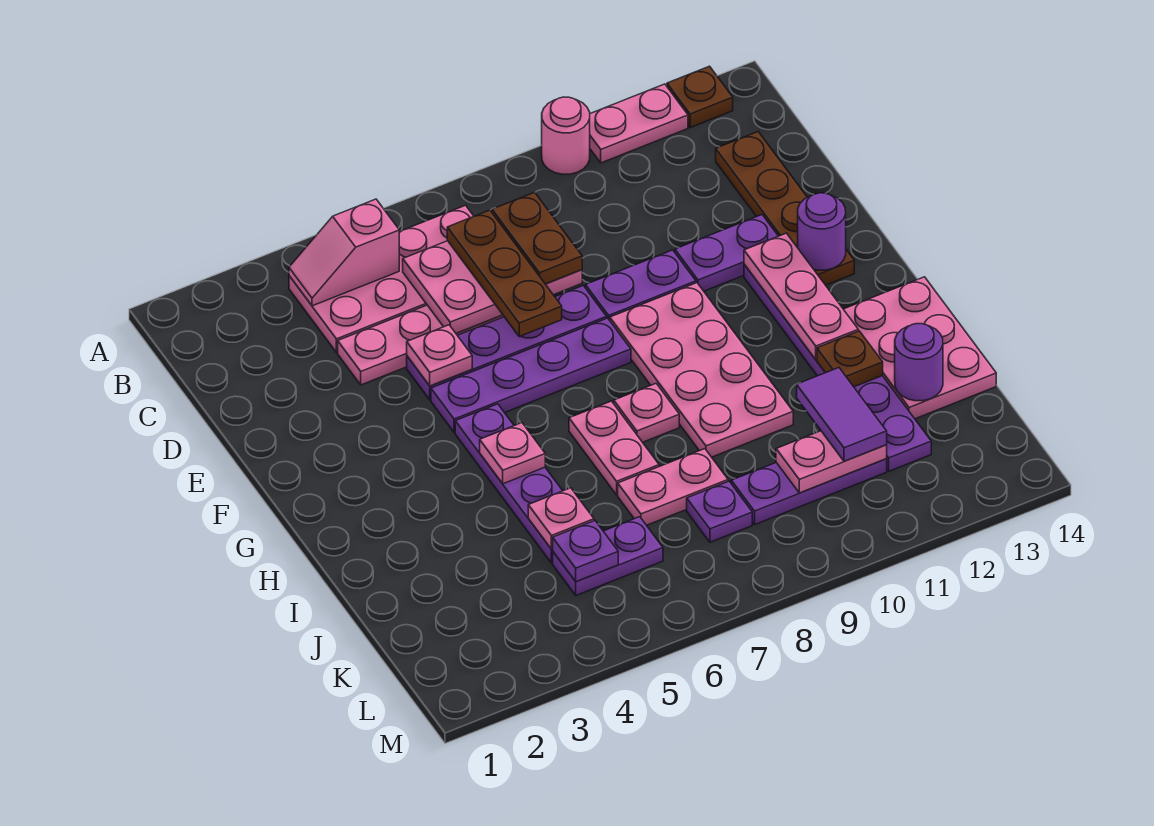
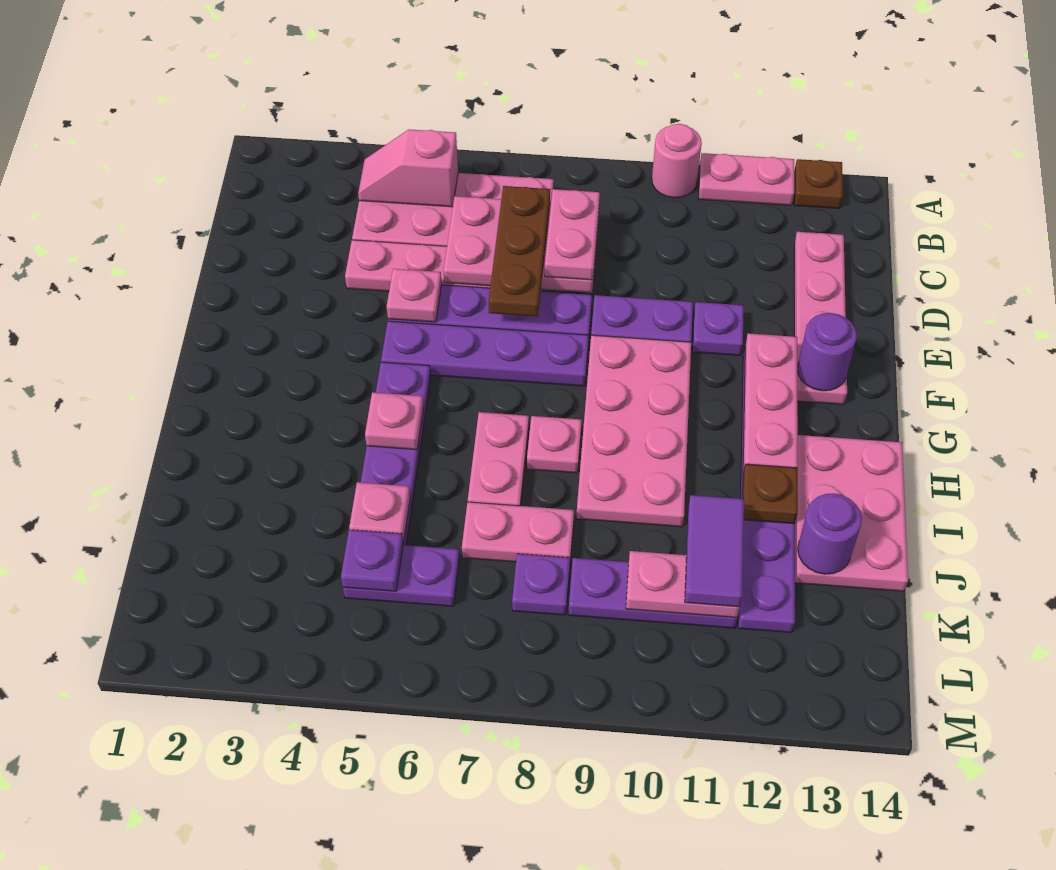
brown plate C8:D8 level 3 -> pink plate C8:D8 level 3
brown plate C13:F13 level 1 -> pink plate C13:F13 level 1
purple plate E11:E12 level 1 -> purple plate E11 level 1

